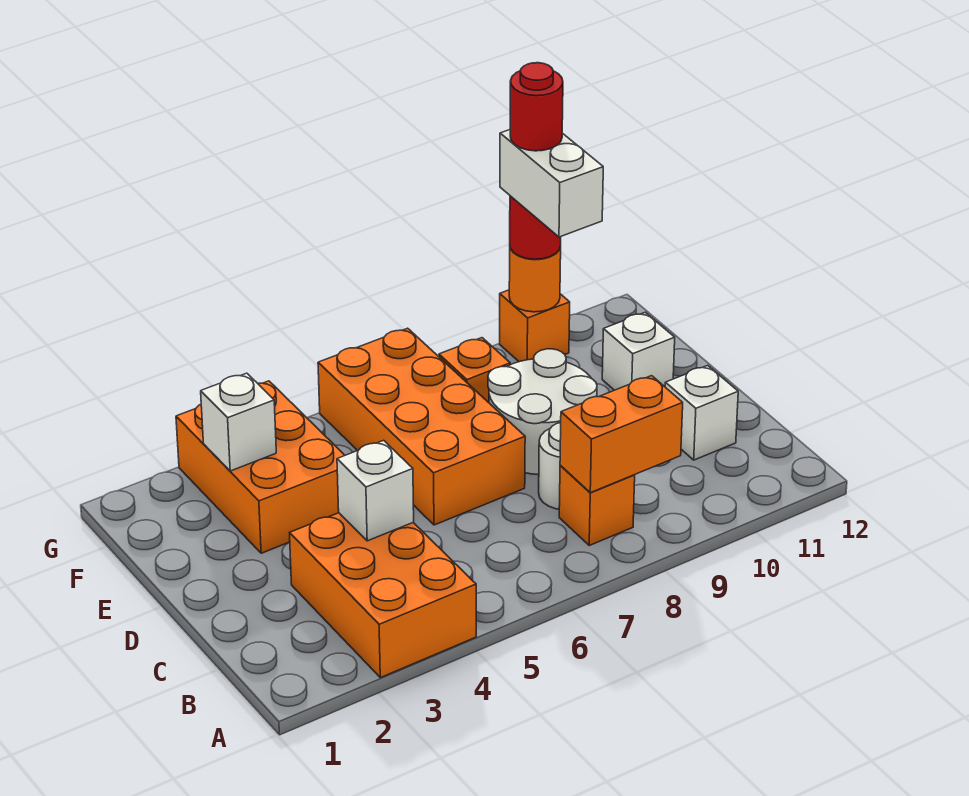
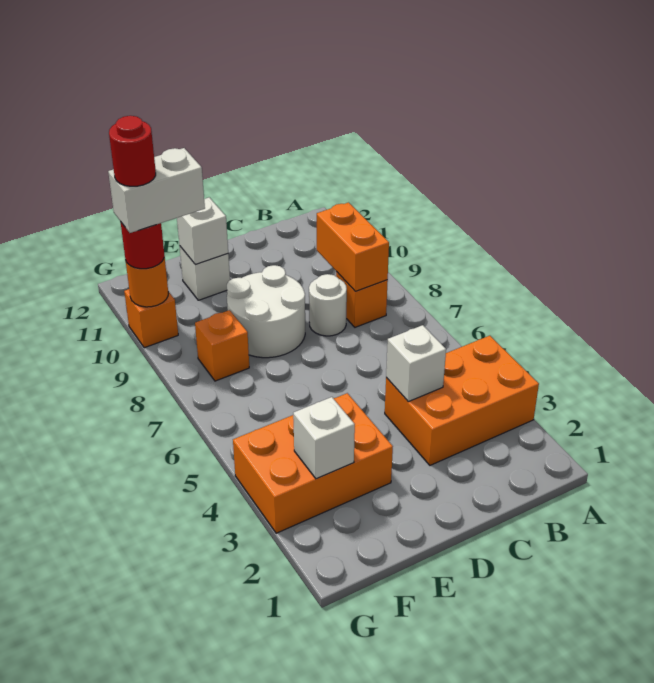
white brick C11 level 1 -> white brick E11 level 2
orange brick D6:G7 level 1 -> none

